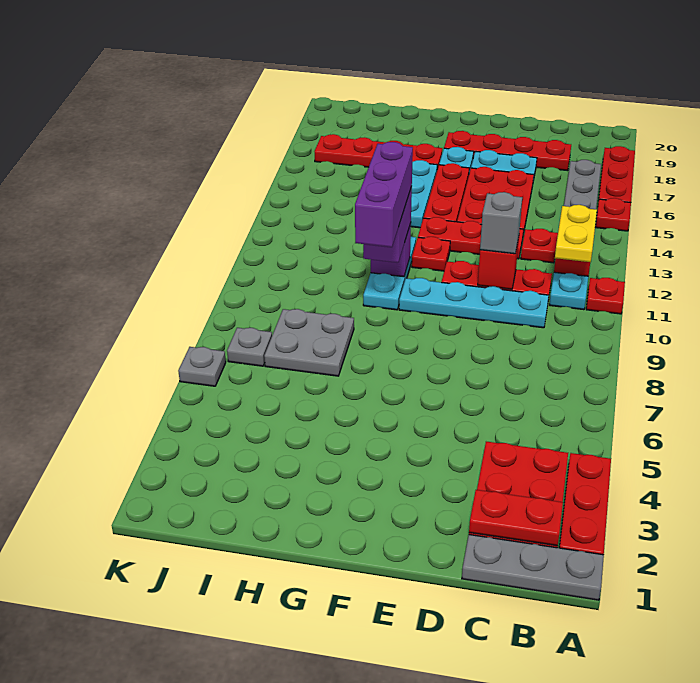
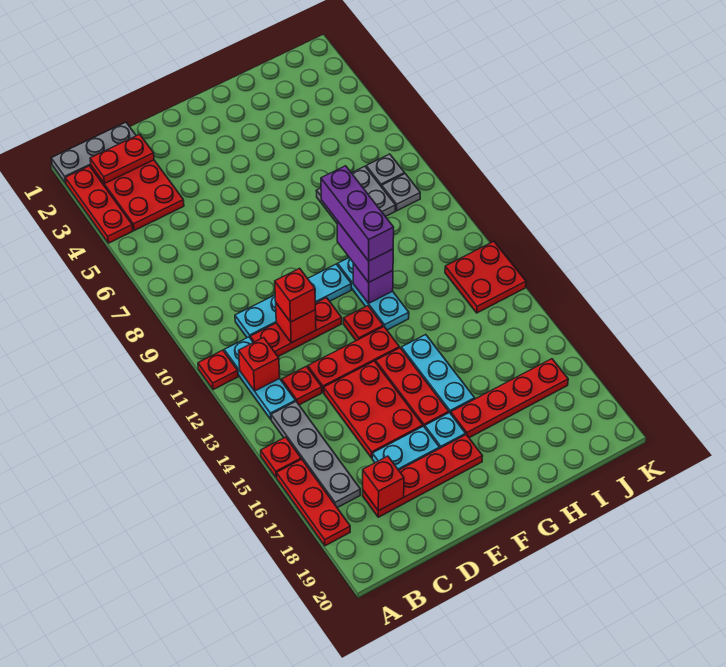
yellow plate B11:B12 level 3 -> none
none -> red brick C18 level 2
grey brick D11 level 3 -> red brick D11 level 3
none -> red plate J12:K13 level 1
grey plate K6 level 1 -> grey plate J8 level 1

